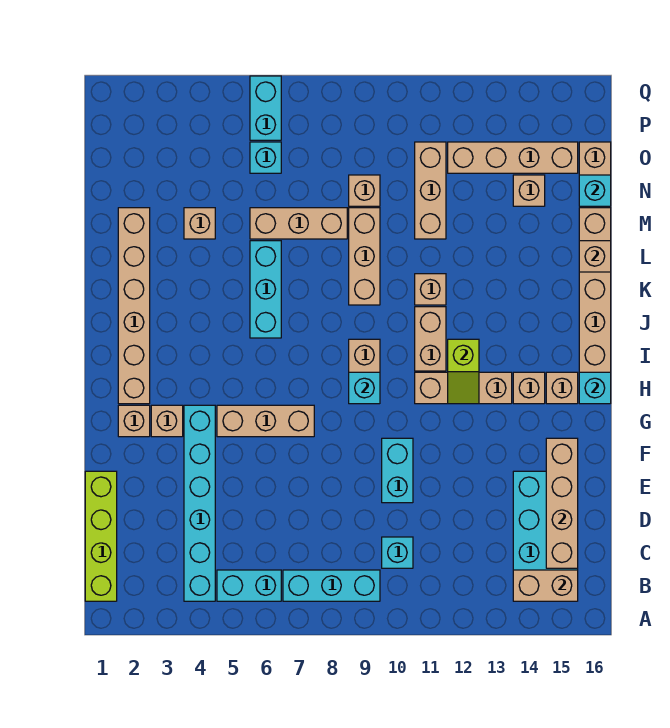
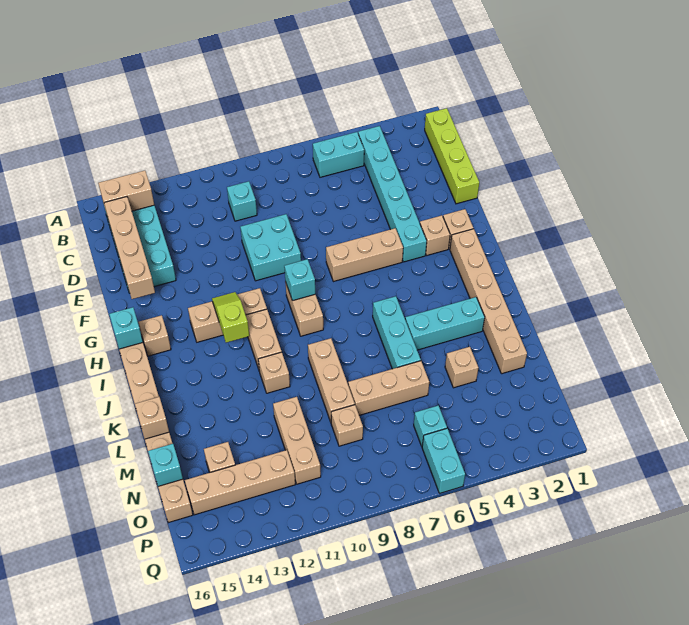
cyan brick B7:B9 level 1 -> cyan brick K3:K5 level 1
cyan brick E10:F10 level 1 -> cyan brick E9:F10 level 1
tan brick H14 level 1 -> none

